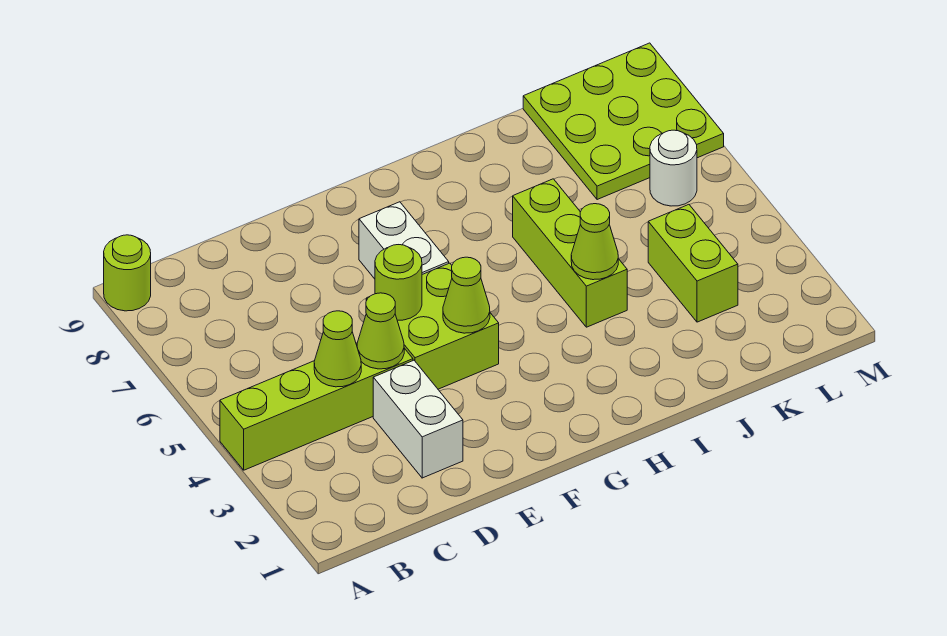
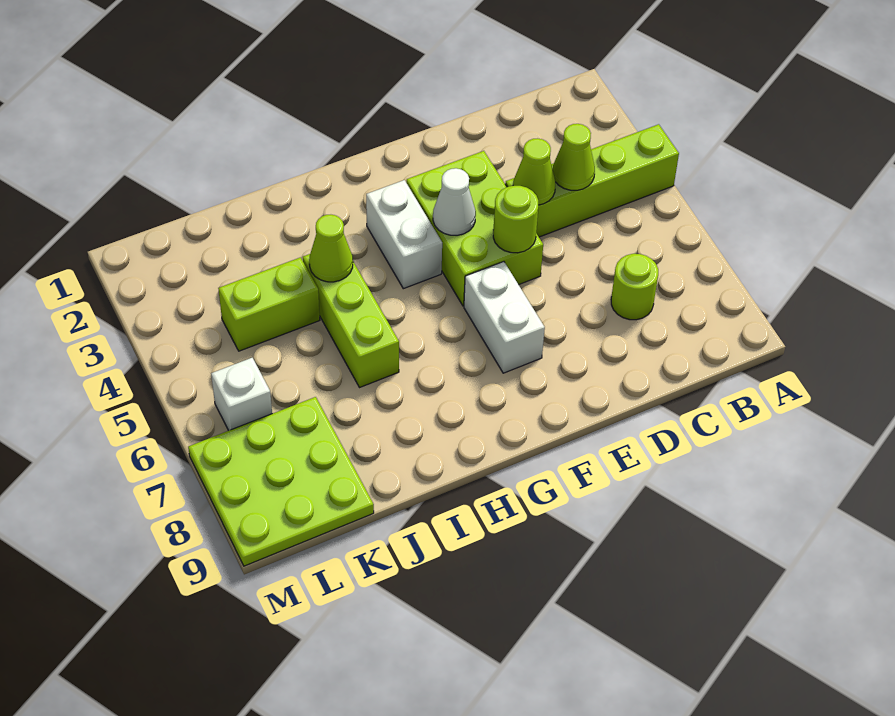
lime round brick A9 level 1 -> lime round brick C7 level 1
white brick D2:D3 level 1 -> white brick G3:G4 level 1
lime brick E4:F5 level 1 -> lime brick E3:F5 level 1
lime cone F4 level 2 -> white cone F4 level 2
lime brick K3:K4 level 1 -> lime brick J4:K4 level 1
white round brick L6 level 1 -> white brick L6 level 1

